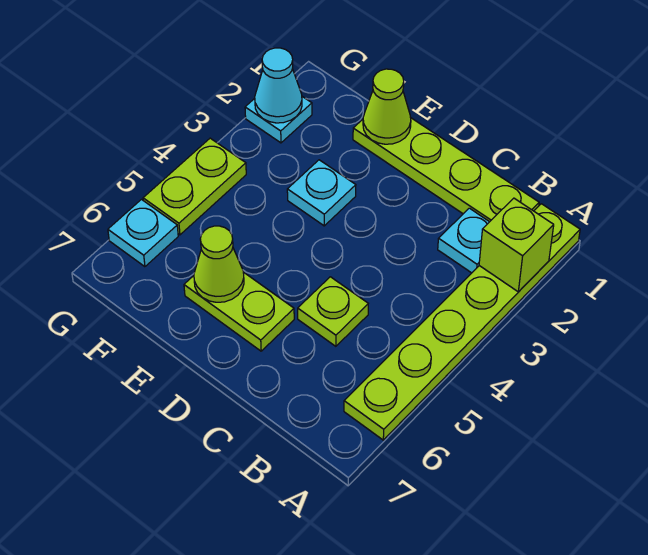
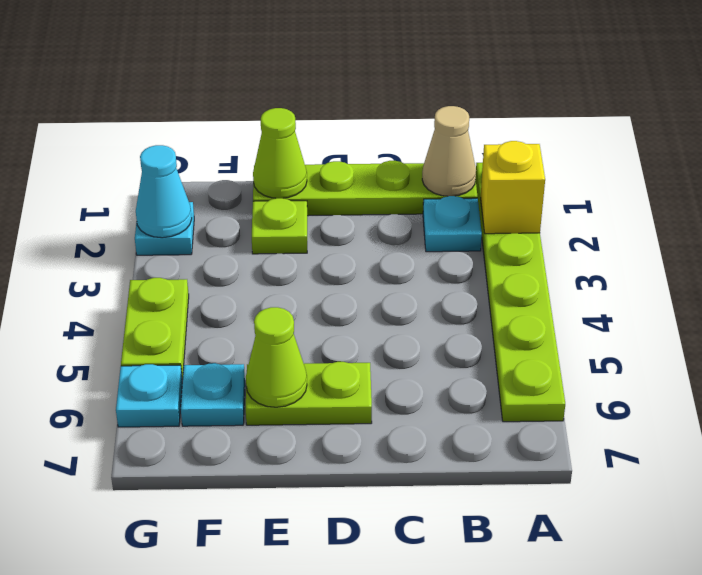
lime brick A2 level 2 -> yellow brick A2 level 2
none -> tan cone B1 level 2
lime plate C5 level 1 -> lime plate E2 level 1
cyan plate E3 level 1 -> cyan plate F6 level 1

